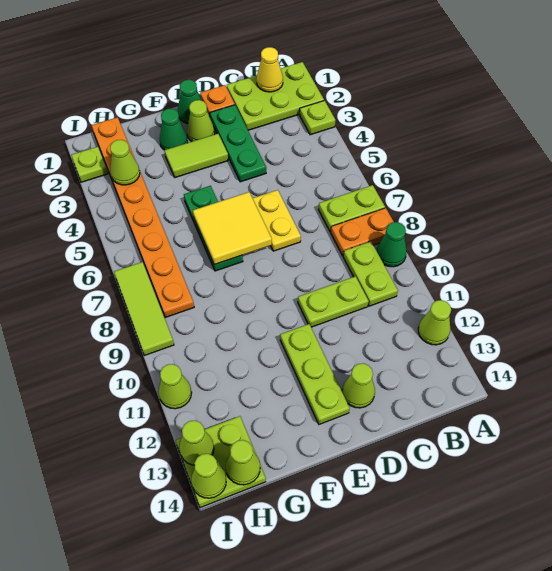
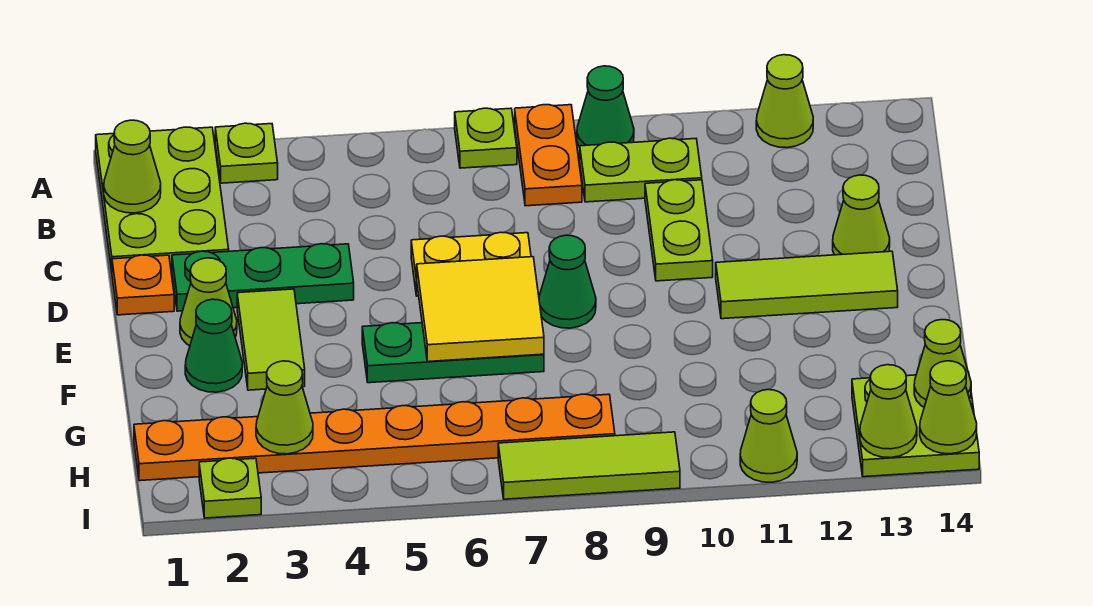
lime plate A7:B7 level 1 -> lime plate A7 level 1
yellow cone B1 level 2 -> lime cone B1 level 2
green cone E1 level 1 -> green cone E8 level 1
lime plate E11:E13 level 1 -> lime tile E11:E13 level 1

